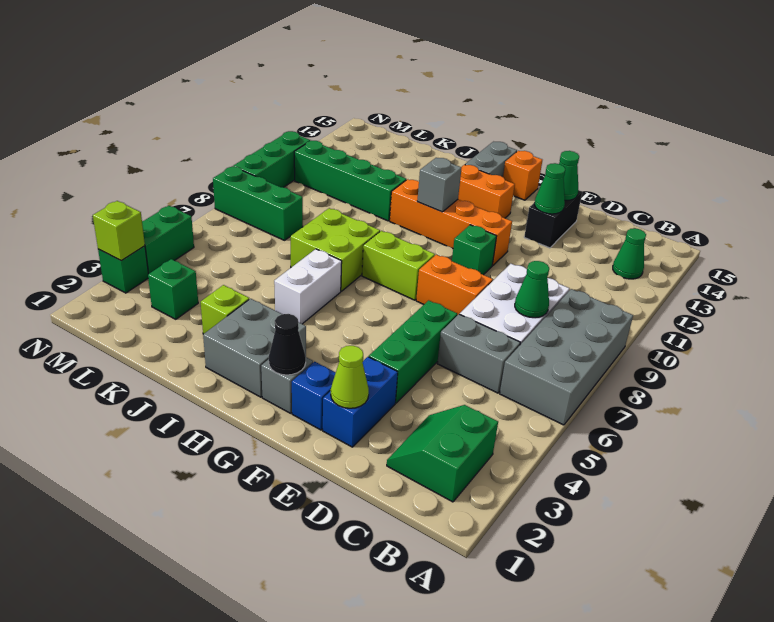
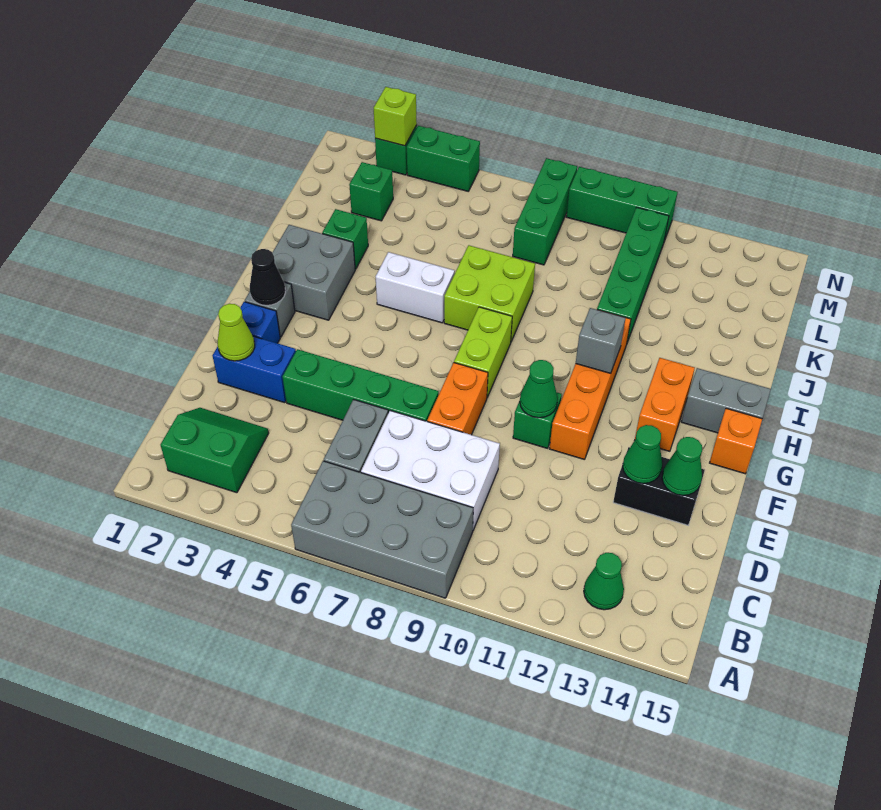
green cone C8 level 2 -> green cone F10 level 2
green brick E4:E6 level 1 -> green brick E4:E7 level 1
lime brick J3 level 1 -> green brick J3 level 1

